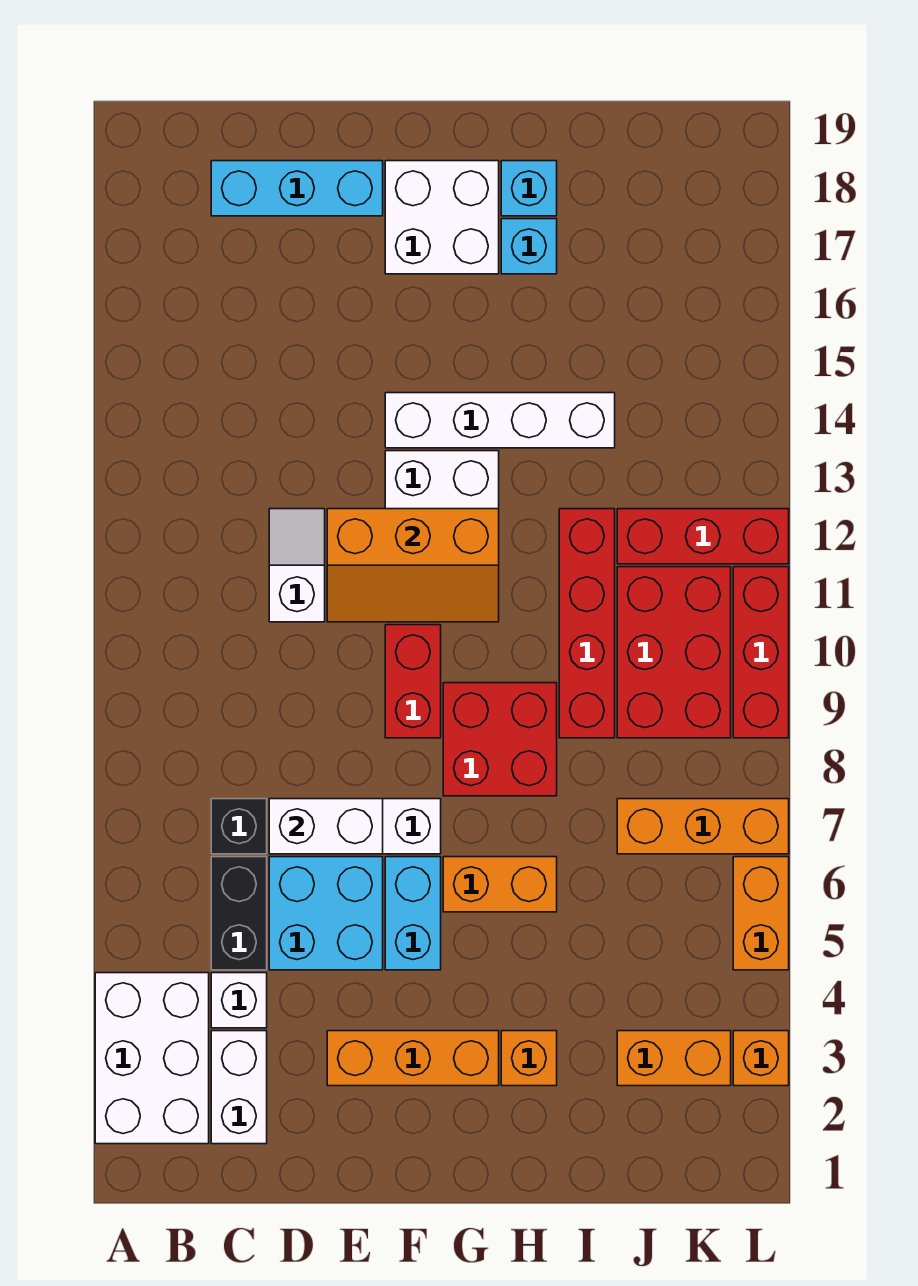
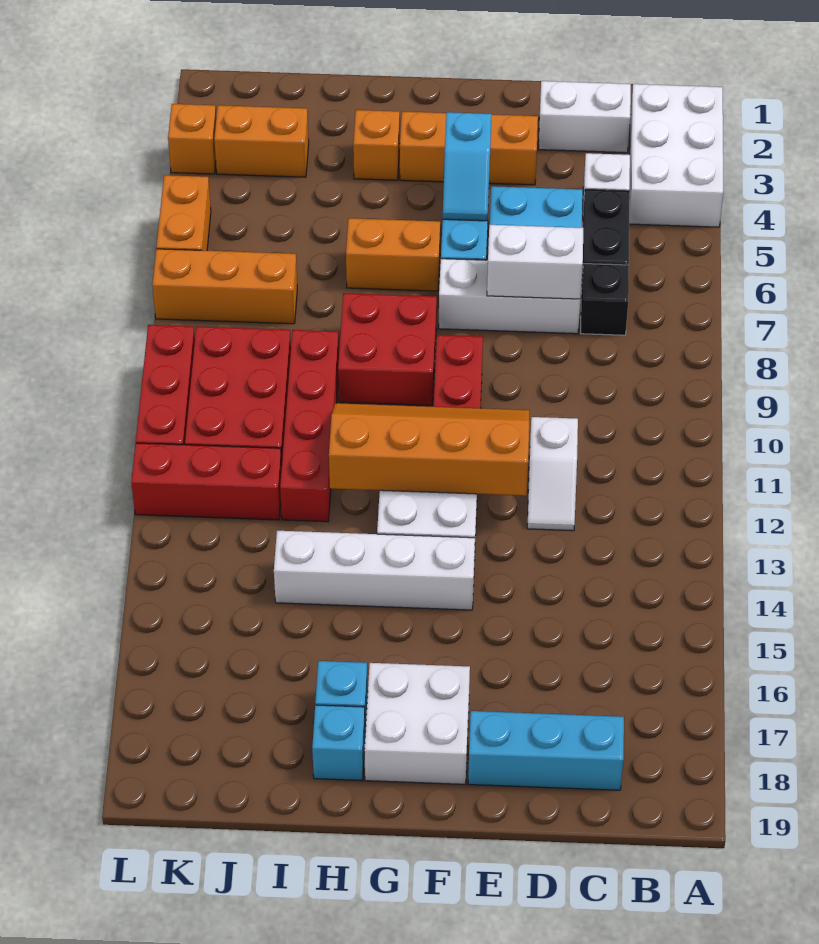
white brick C2:C3 level 1 -> white brick C2:D2 level 1
orange slope E11:G12 level 2 top 12 -> orange slope E11:H12 level 2 top 12
none -> cyan slope F4:F5 level 2 top 4

